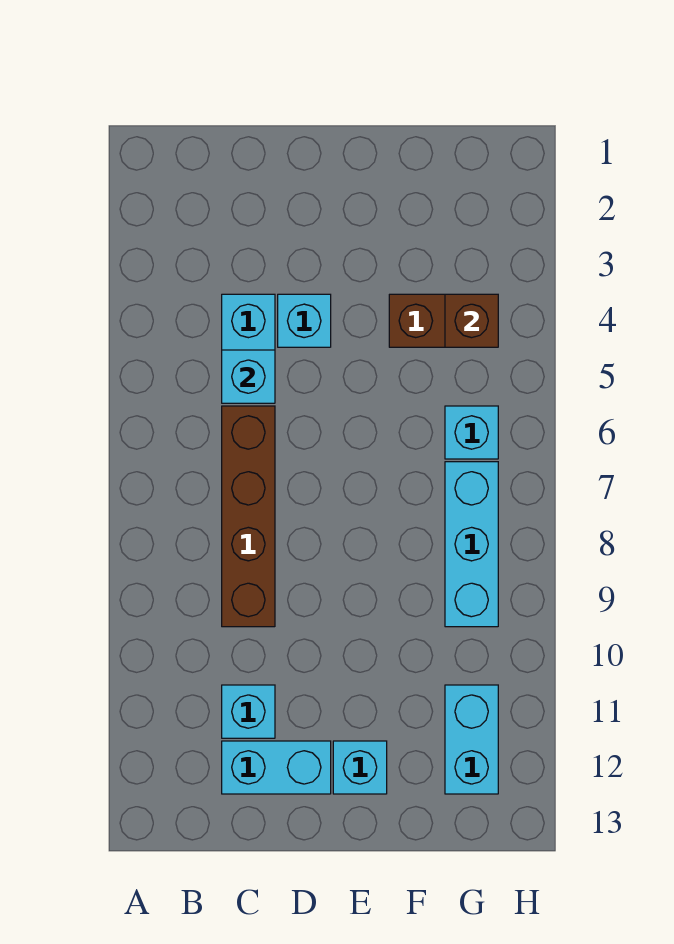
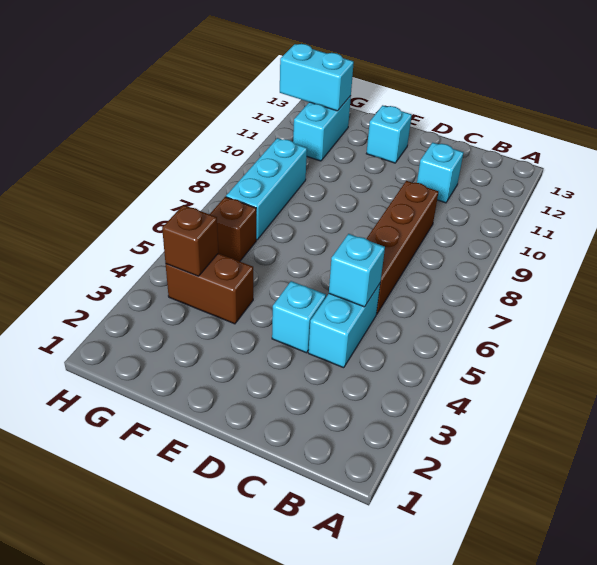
cyan brick C12:D12 level 1 -> cyan brick G12:H12 level 2
cyan brick G6 level 1 -> brown brick G6 level 1

